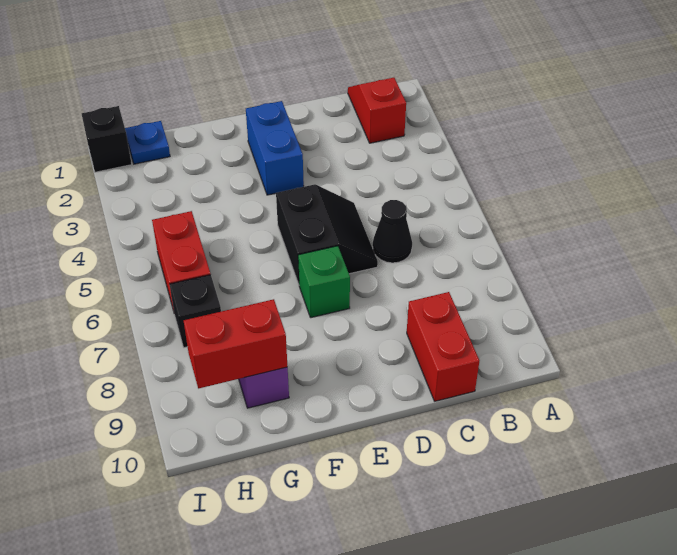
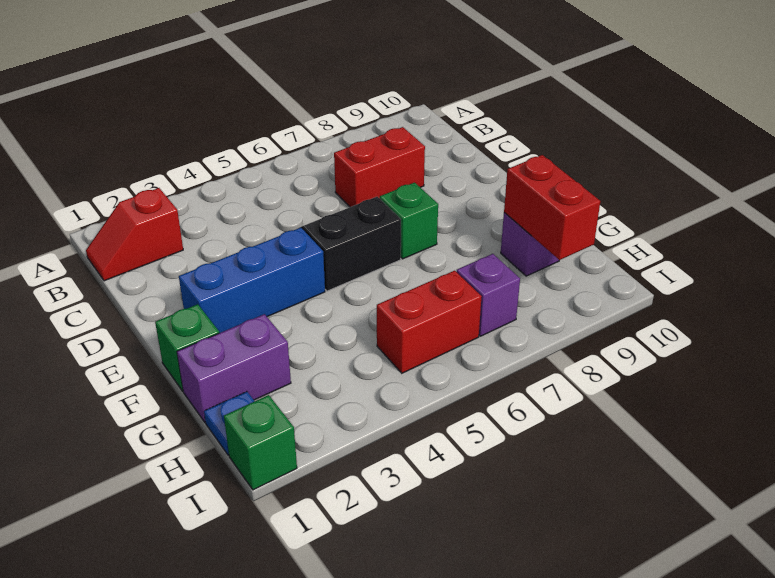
black cone C6 level 1 -> none
red brick C9:C10 level 1 -> red brick C7:C8 level 1
blue brick E2:E3 level 1 -> blue brick E2:E4 level 1
none -> green brick F1 level 1
none -> purple brick G1:G2 level 1
black brick H7 level 1 -> purple brick H7 level 1
black brick I1 level 1 -> green brick I1 level 1

